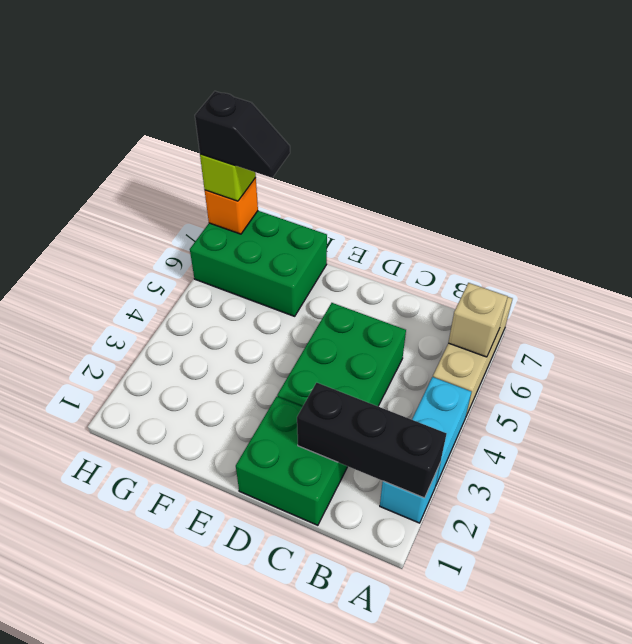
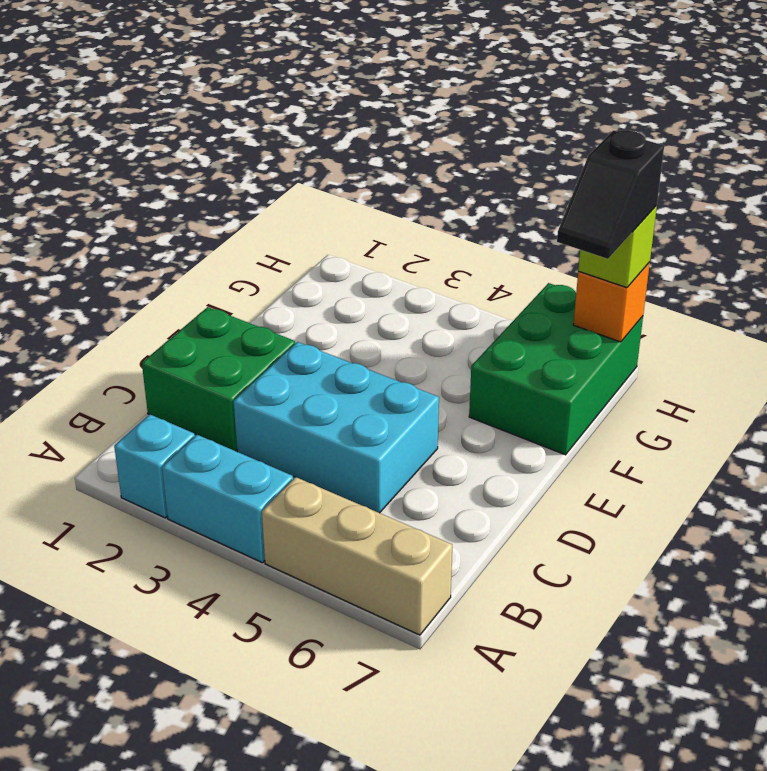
black brick A2:C2 level 2 -> none
tan brick A6 level 2 -> none
green brick C3:D5 level 1 -> cyan brick C3:D5 level 1

